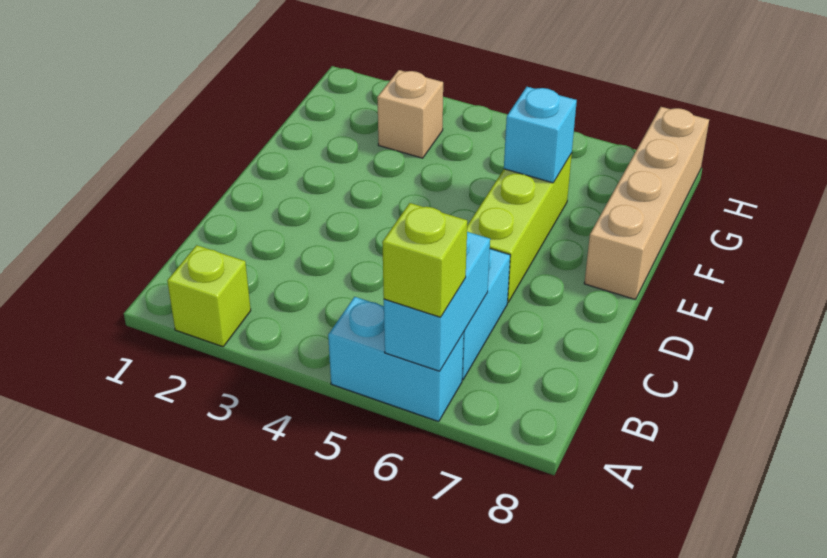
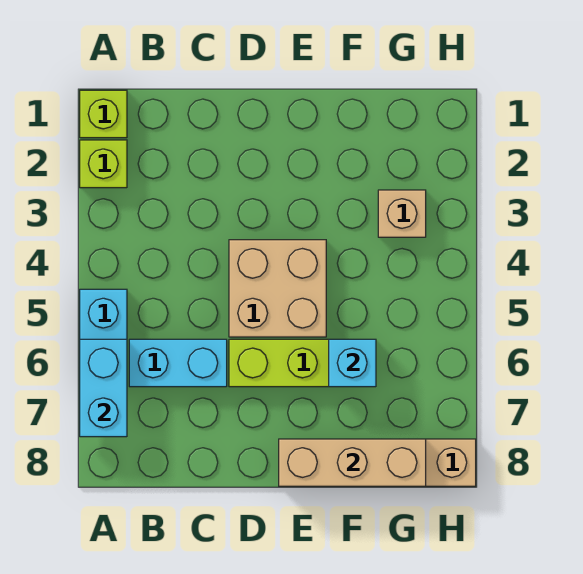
cyan brick A6:B6 level 2 -> cyan brick A6:A7 level 2
lime brick A6 level 3 -> lime brick A1 level 1
none -> tan brick D4:E5 level 1
none -> tan brick E8:G8 level 2

